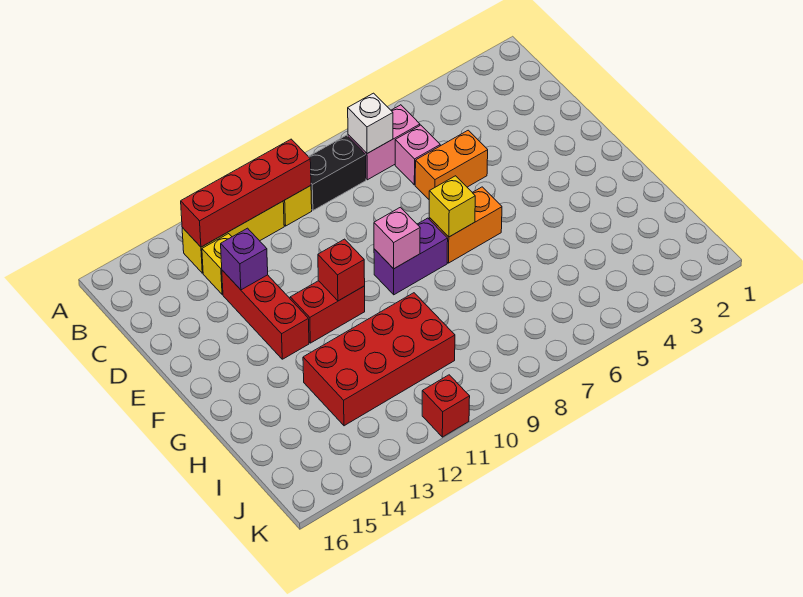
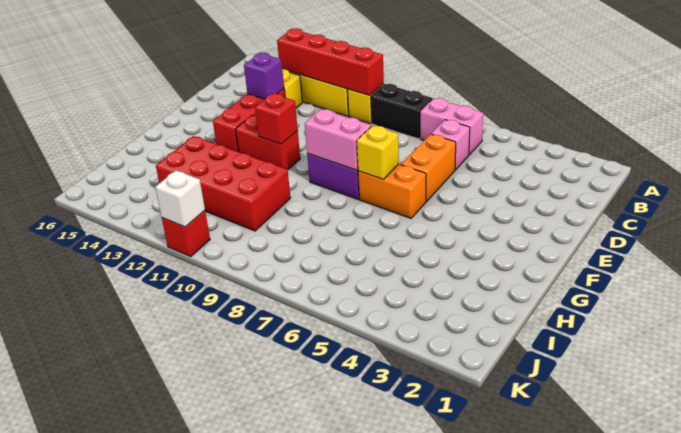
white brick B7 level 2 -> white brick K11 level 2
orange brick D5:D6 level 1 -> orange brick D6:E6 level 1
pink brick F9 level 2 -> pink brick F8:F9 level 2

